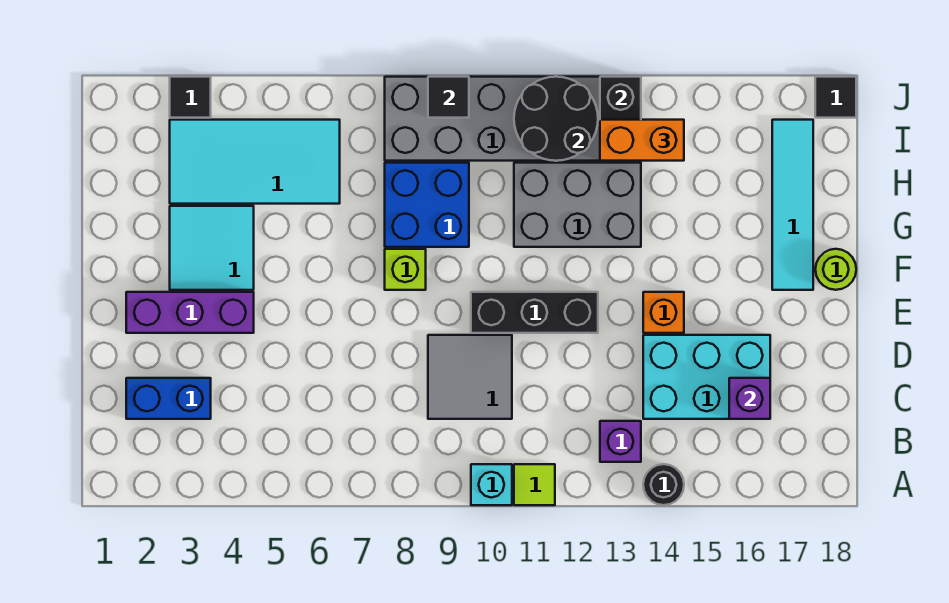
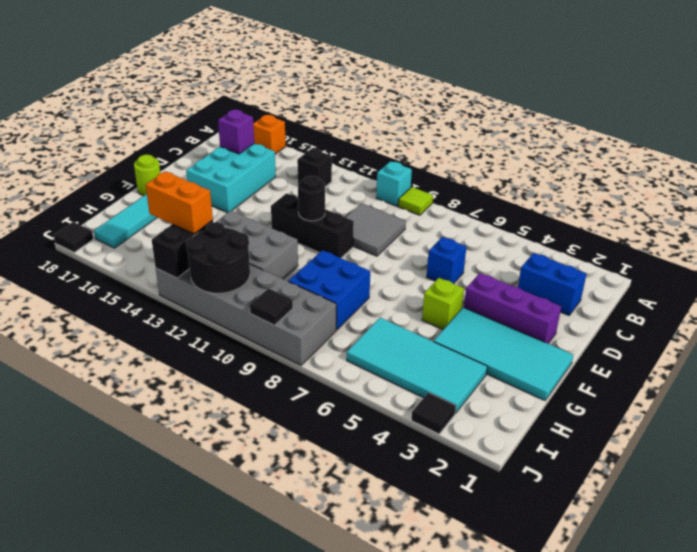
lime tile A11 level 1 -> lime tile A9 level 1
black round brick A14 level 1 -> black round brick E11 level 2
purple brick B13 level 1 -> black brick B13 level 1
cyan brick C14:D16 level 1 -> cyan brick C15:E16 level 1
none -> blue brick D6 level 1
orange brick E14 level 1 -> orange brick A16 level 1
cyan tile F3:G4 level 1 -> cyan tile F1:G4 level 1
lime brick F8 level 1 -> lime brick F5 level 1

